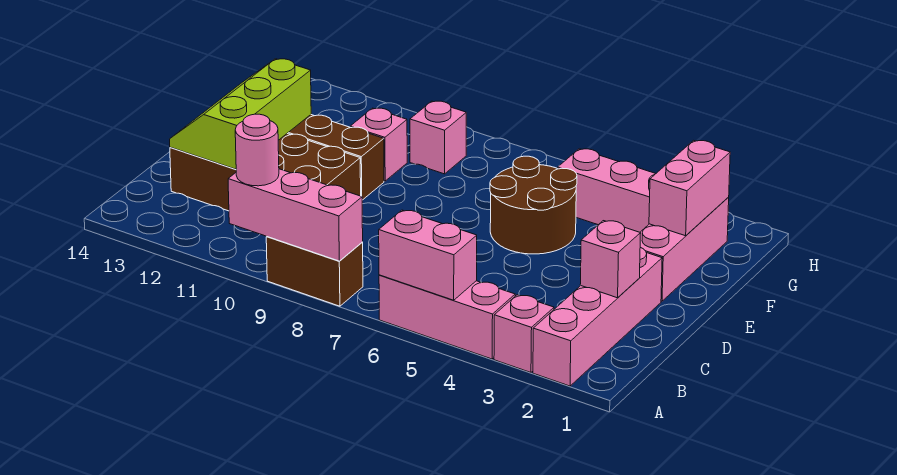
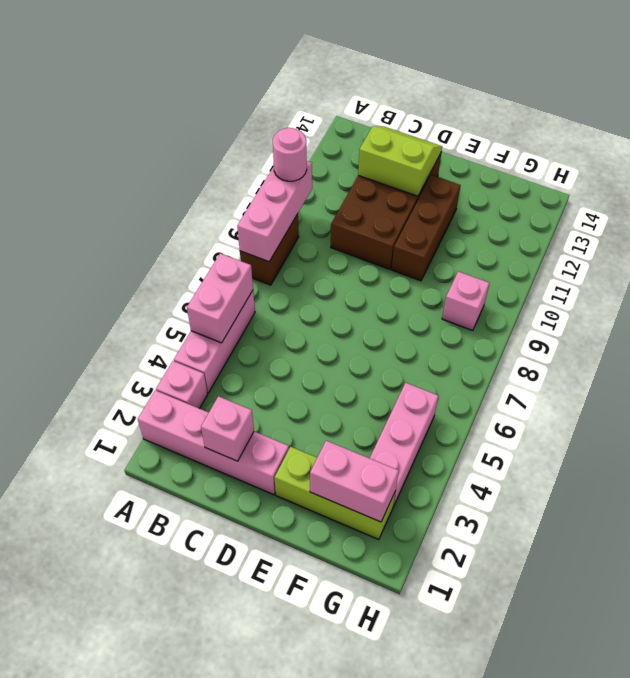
lime slope C12:E13 level 2 top 12 -> lime slope C12:D13 level 2 top 12
pink brick E2:G2 level 1 -> lime brick E2:G2 level 1
brown round brick E5:F6 level 1 -> none
pink brick F10 level 1 -> none

